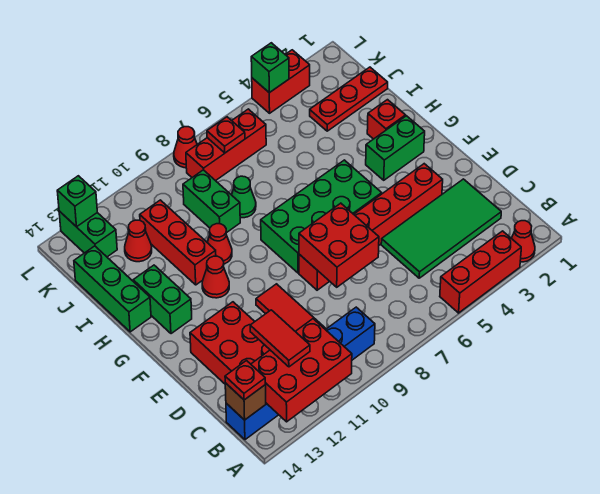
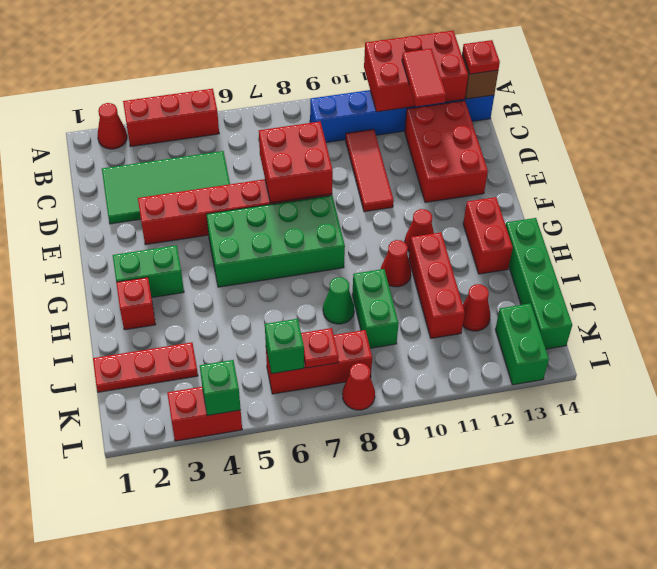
green brick G13:H13 level 1 -> red brick G13:H13 level 1
green brick H14:J14 level 1 -> green brick H14:K14 level 1
green brick L13 level 2 -> green brick K6 level 2

